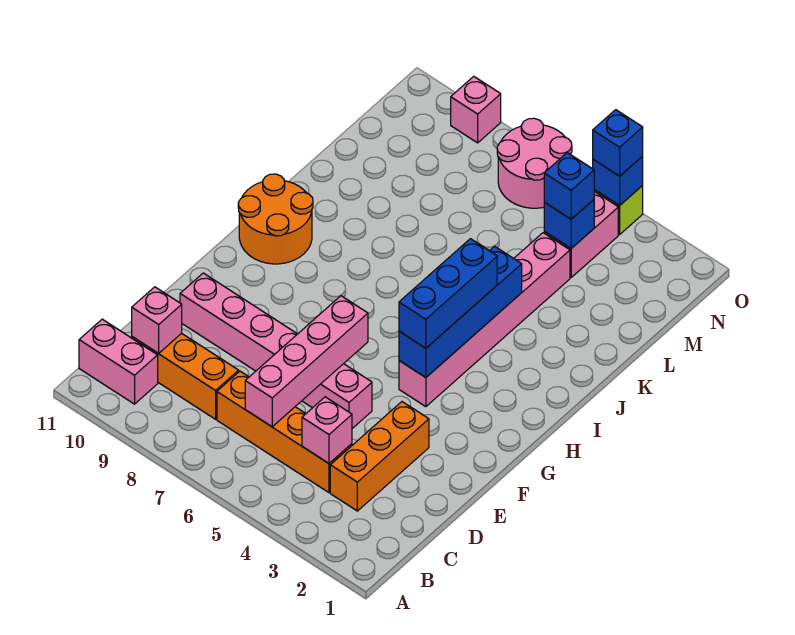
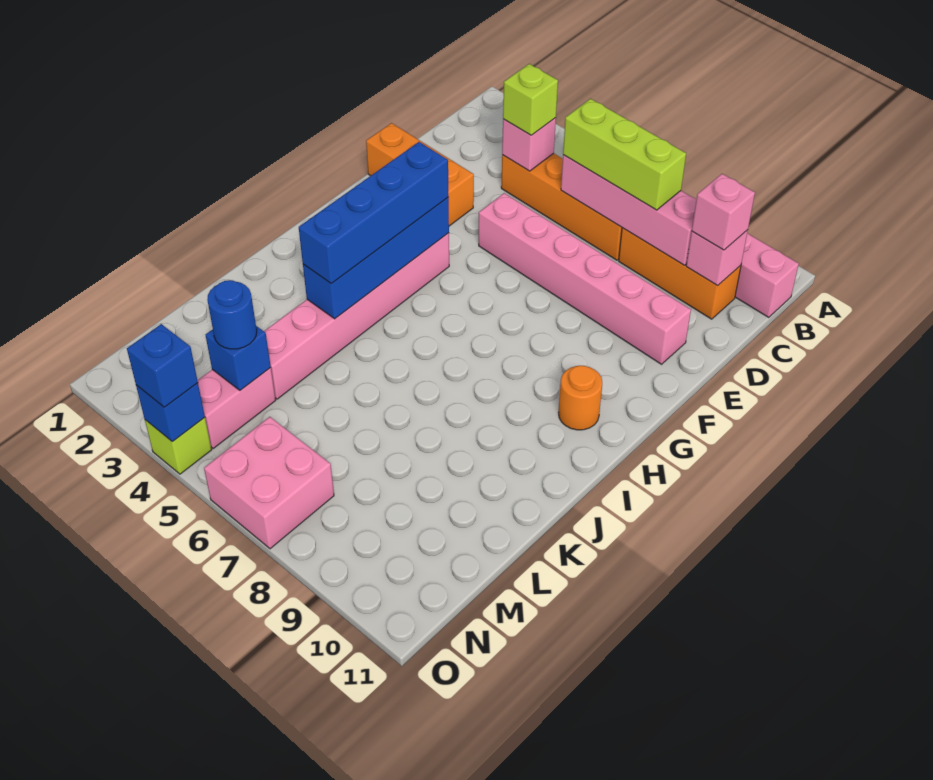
orange brick C3:E3 level 1 -> orange brick E1:E3 level 1
none -> lime brick C4 level 3
pink brick C6:F6 level 2 -> pink brick C6:C9 level 2
none -> lime brick C6:C8 level 3
blue brick G4:I4 level 3 -> blue brick G4:J4 level 3
orange round brick H10:I11 level 1 -> orange round brick H10 level 1
blue brick M4 level 3 -> blue round brick M4 level 3
pink round brick N6:O7 level 1 -> pink brick N6:O7 level 1
pink brick O9 level 1 -> pink brick C10 level 3

